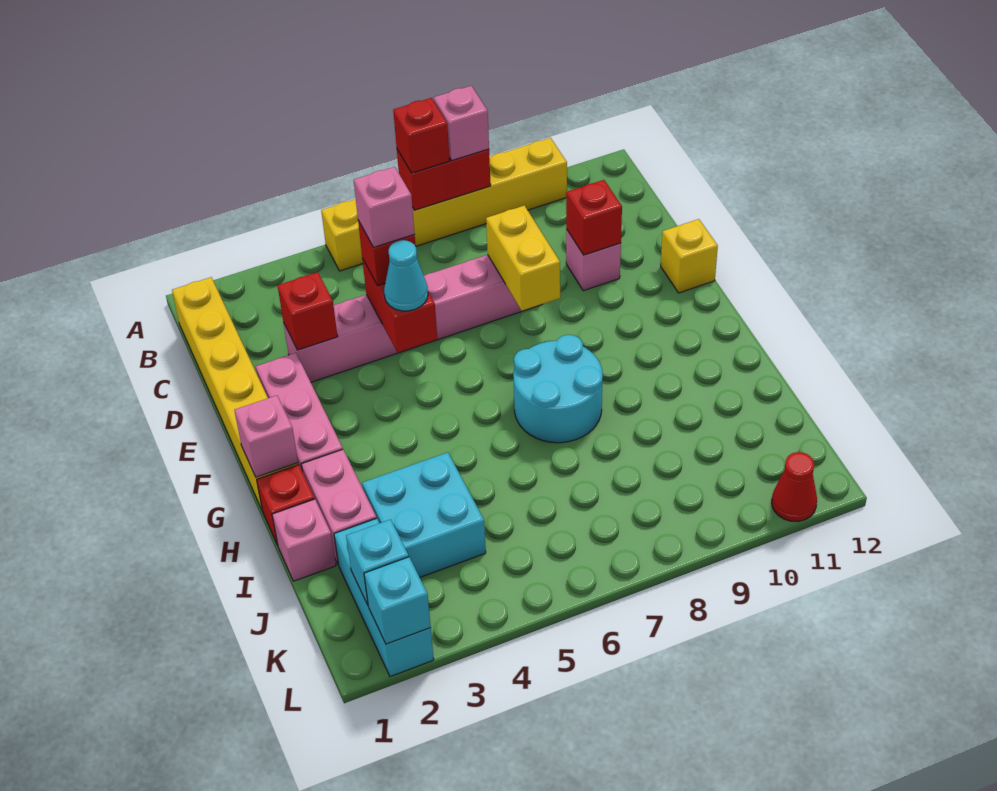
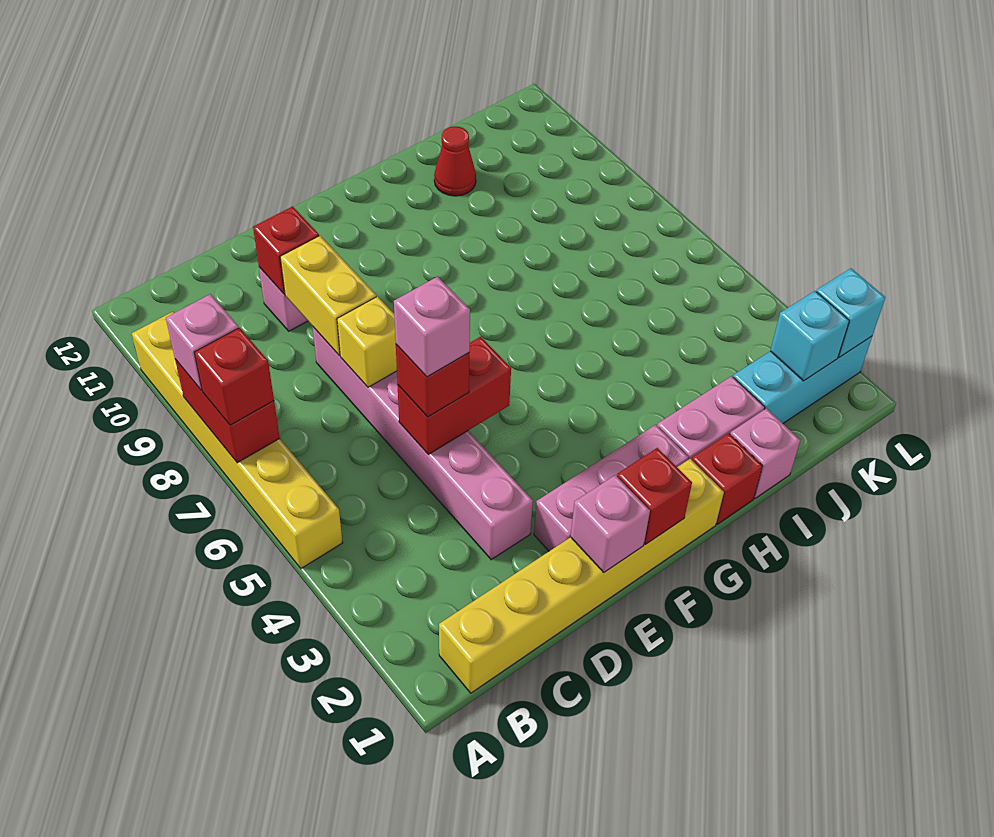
red brick D3 level 2 -> red brick F1 level 2
yellow brick D8:E8 level 2 -> yellow brick D8:D9 level 2
cyan cone E5 level 3 -> none
yellow brick E12 level 1 -> yellow brick D7 level 2
pink brick G1 level 2 -> pink brick E1 level 2
cyan round brick G7:H8 level 1 -> none
cyan brick I3:J4 level 1 -> none
red cone L11 level 1 -> red cone I11 level 1

